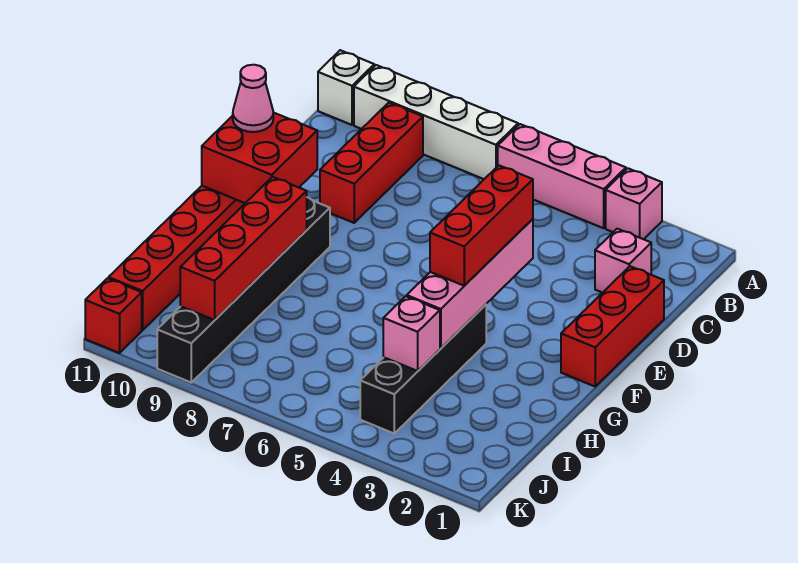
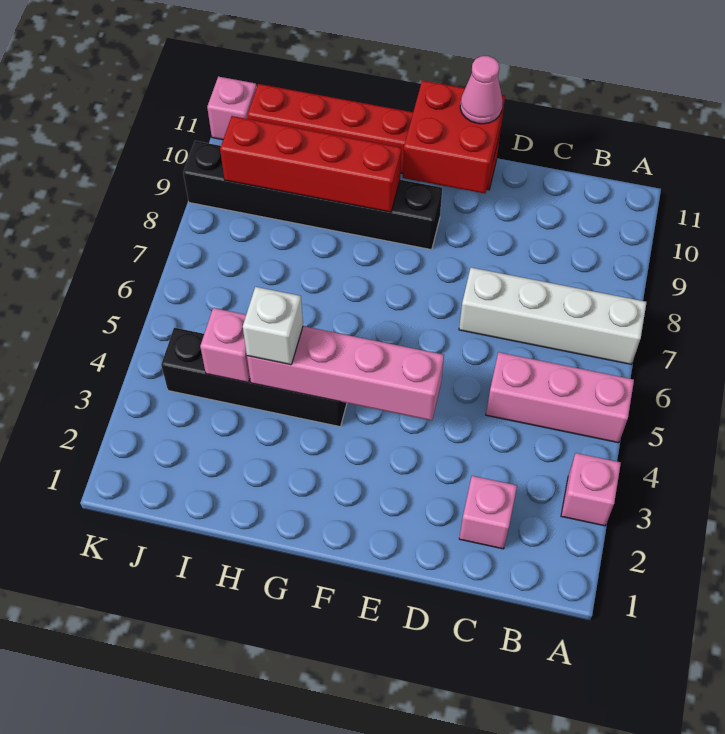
pink brick A4:A6 level 1 -> pink brick A5:C5 level 1
white brick A7:A10 level 1 -> white brick A7:D7 level 1
white brick A11 level 1 -> white brick H4 level 3
red brick B9:D9 level 1 -> none
red brick D1:F1 level 1 -> none
red brick E4:G4 level 3 -> none
red brick K11 level 1 -> pink brick K11 level 1

